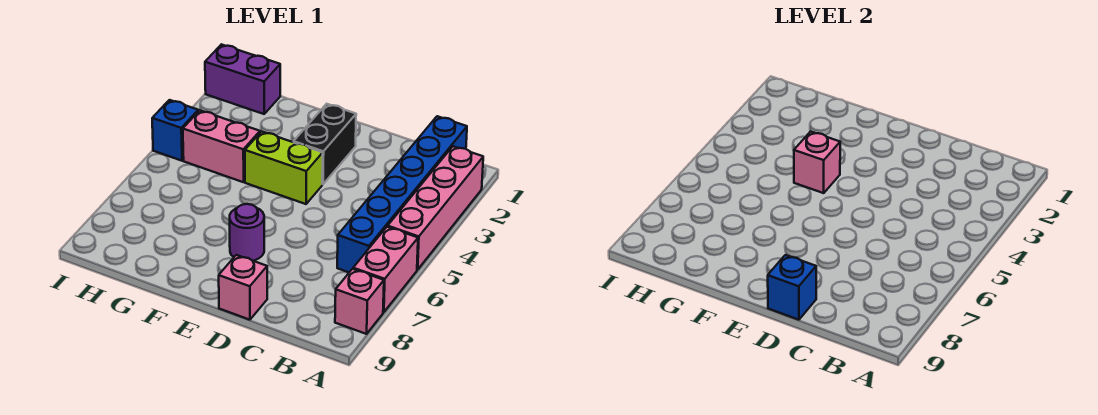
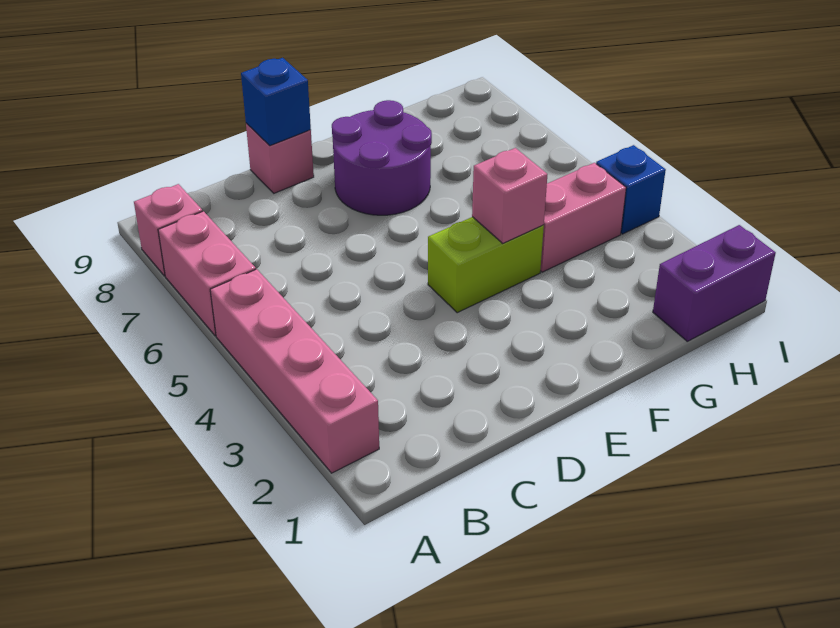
blue brick B1:B6 level 1 -> none
black brick E2:E3 level 1 -> none
purple round brick E7 level 1 -> purple round brick E7:F8 level 1

